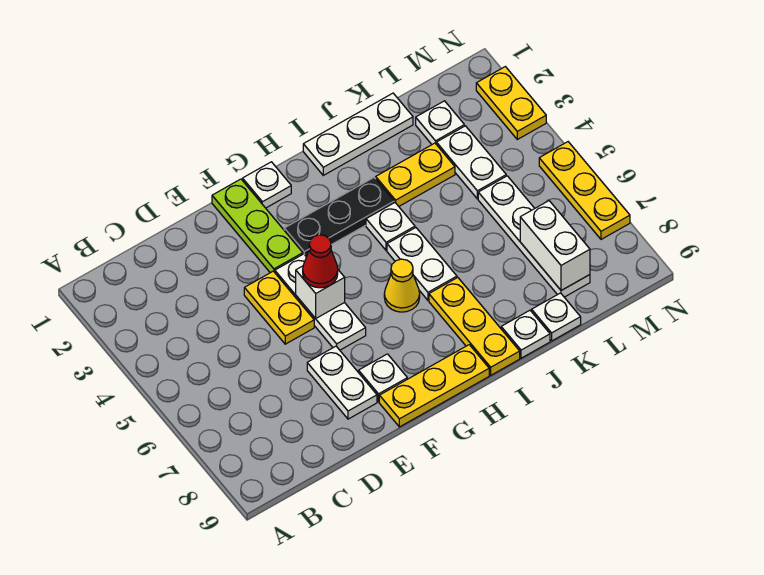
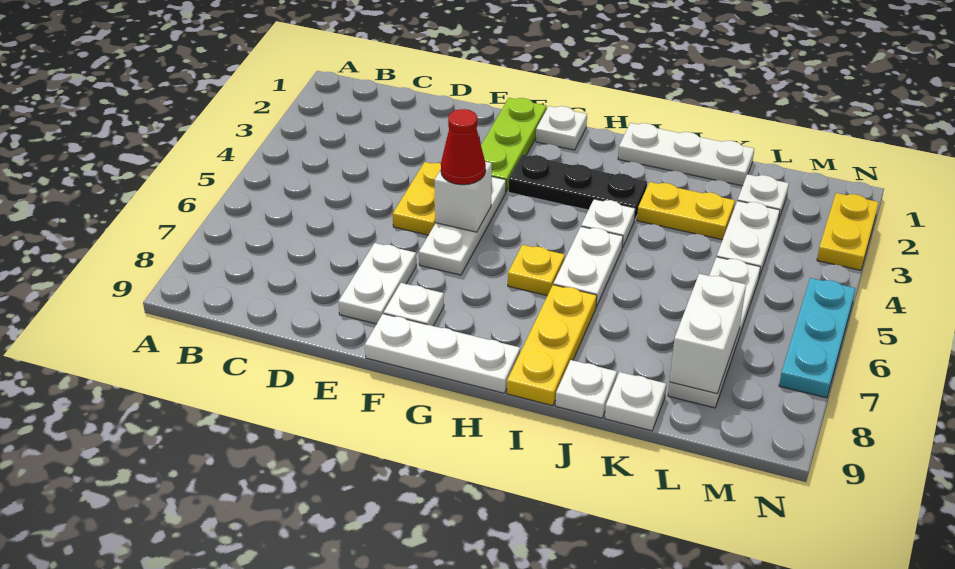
yellow plate F9:H9 level 1 -> white plate F9:H9 level 1
yellow cone H6 level 1 -> yellow plate H6 level 1
yellow plate N5:N7 level 1 -> cyan plate N5:N7 level 1

